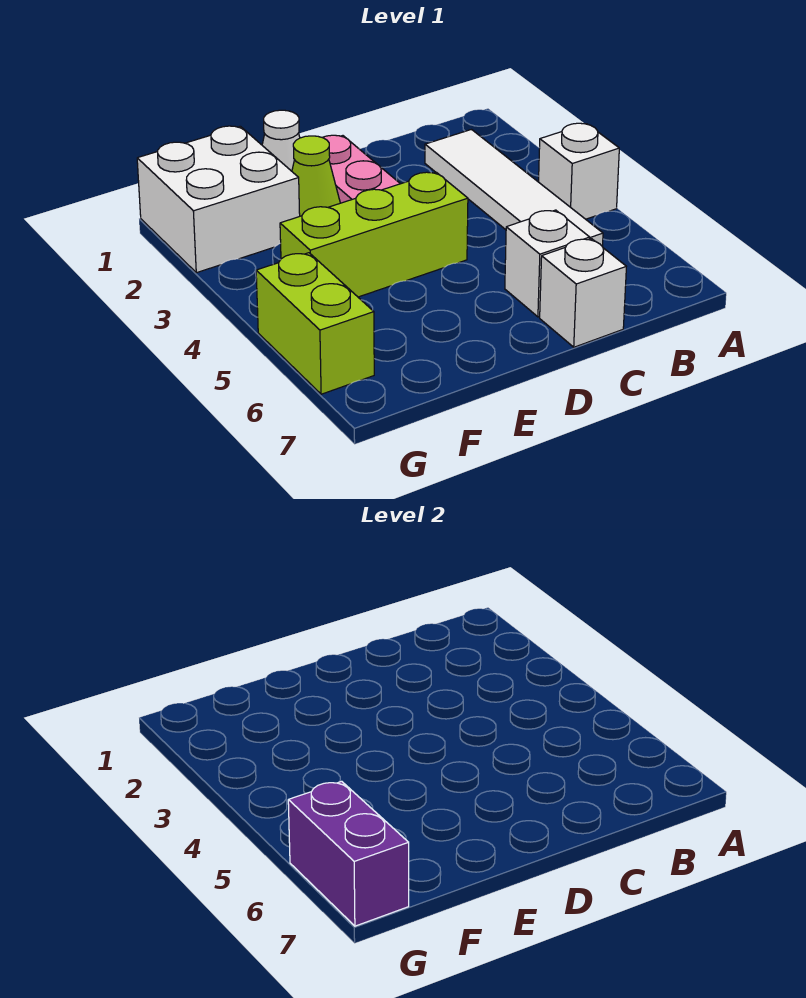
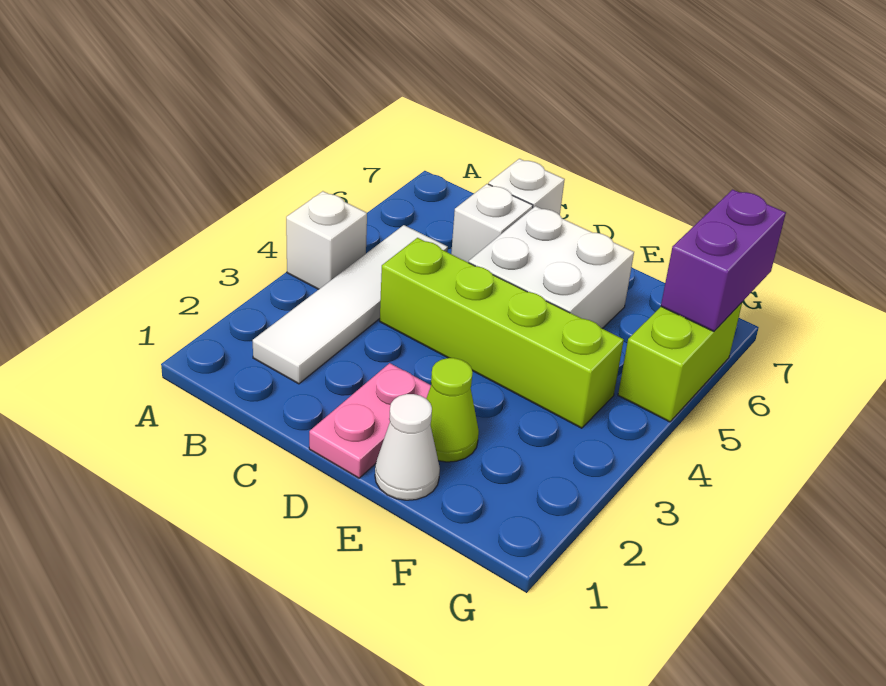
lime brick D4:F4 level 1 -> lime brick C4:F4 level 1
white brick F1:G2 level 1 -> white brick D5:E6 level 1

